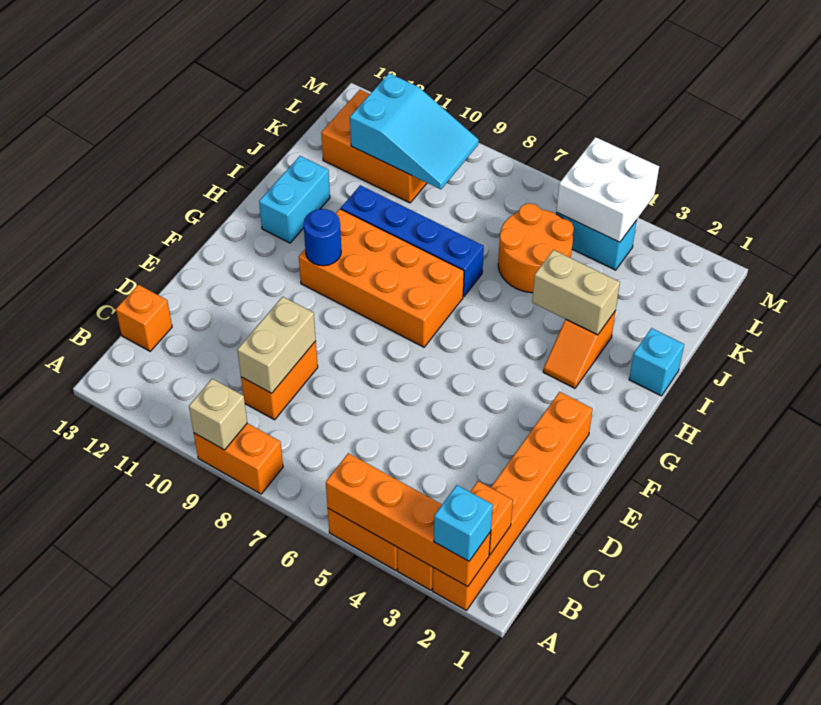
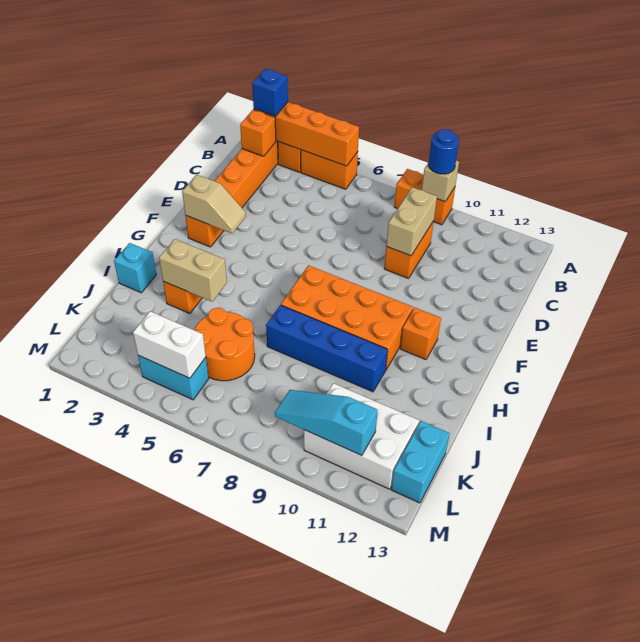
cyan brick A2 level 3 -> blue brick A2 level 3
orange brick C13 level 1 -> orange brick G11 level 1
none -> tan slope F2:F3 level 2 top 2
blue round brick G10 level 2 -> blue round brick A9 level 3
cyan brick H12:I12 level 1 -> cyan brick K13:L13 level 1
cyan slope K9:L11 level 2 top 11 -> cyan slope L9:L11 level 2 top 11
orange brick K10:L12 level 1 -> white brick K10:L12 level 1
white brick L4:M5 level 2 -> white brick L4:L5 level 2

